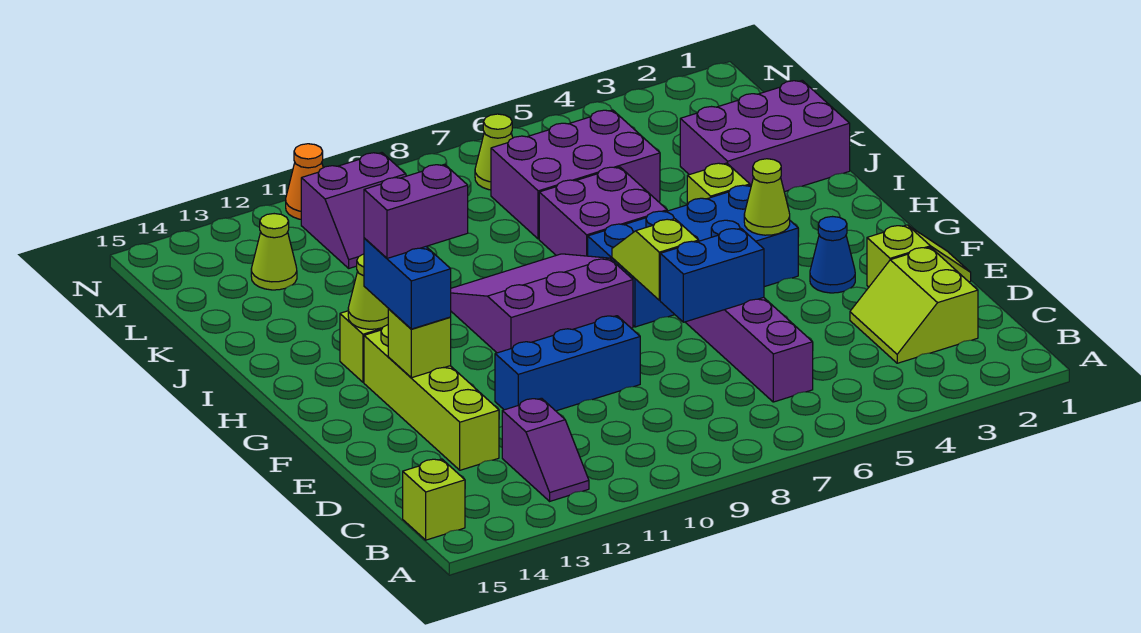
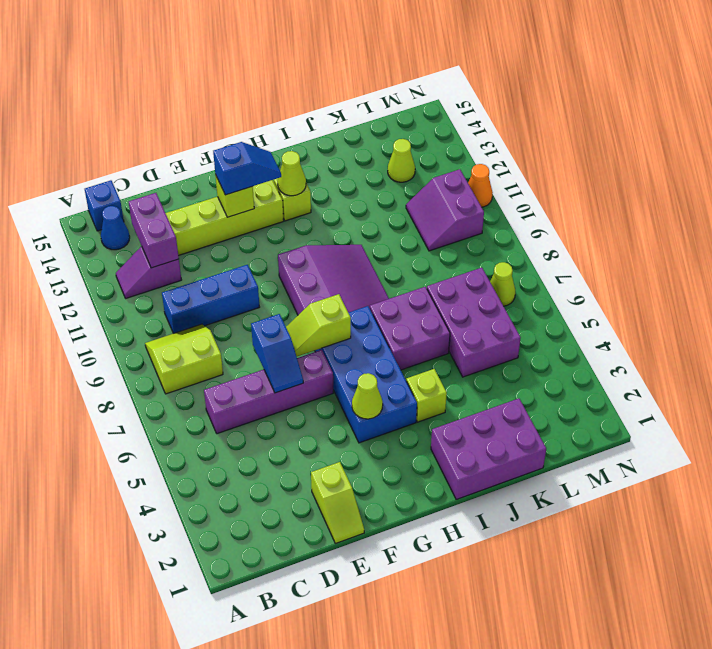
lime brick B15 level 1 -> blue brick B15 level 1
lime slope C2:D3 level 1 top 2 -> lime slope B8:C9 level 1 top 8
blue brick E6:E7 level 2 -> blue slope E6:E7 level 2 top 7
blue brick E9:E11 level 1 -> blue brick C10:E10 level 1
blue cone F3 level 1 -> blue cone B14 level 1
lime slope F7:G7 level 2 top F -> lime slope F7:G7 level 2 top G
blue brick F13:G13 level 3 -> blue slope F13:G13 level 3 top F
purple brick G12:G13 level 4 -> purple brick C12:C13 level 2
purple brick J1:K3 level 1 -> purple brick I1:K2 level 1

